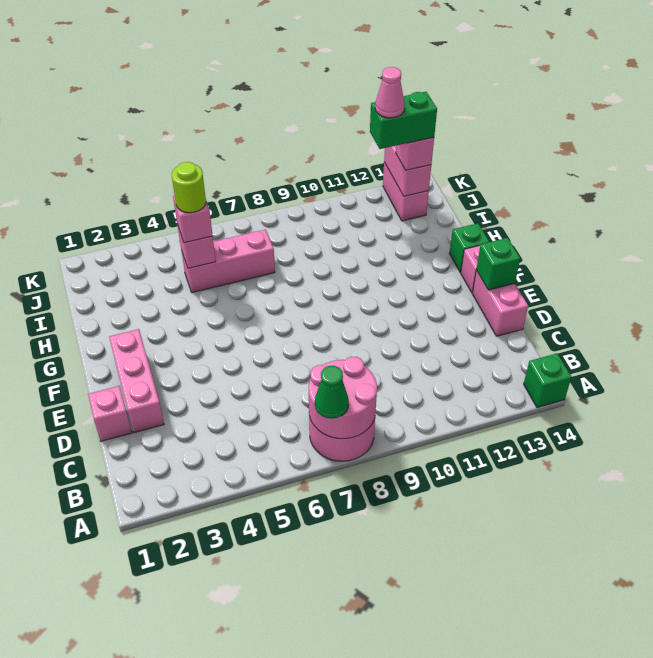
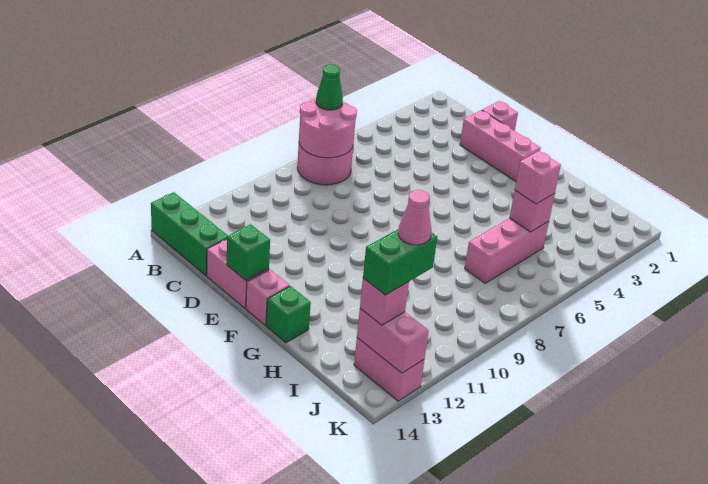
green brick A14 level 1 -> green brick A14:C14 level 1
lime round brick I5 level 4 -> none

